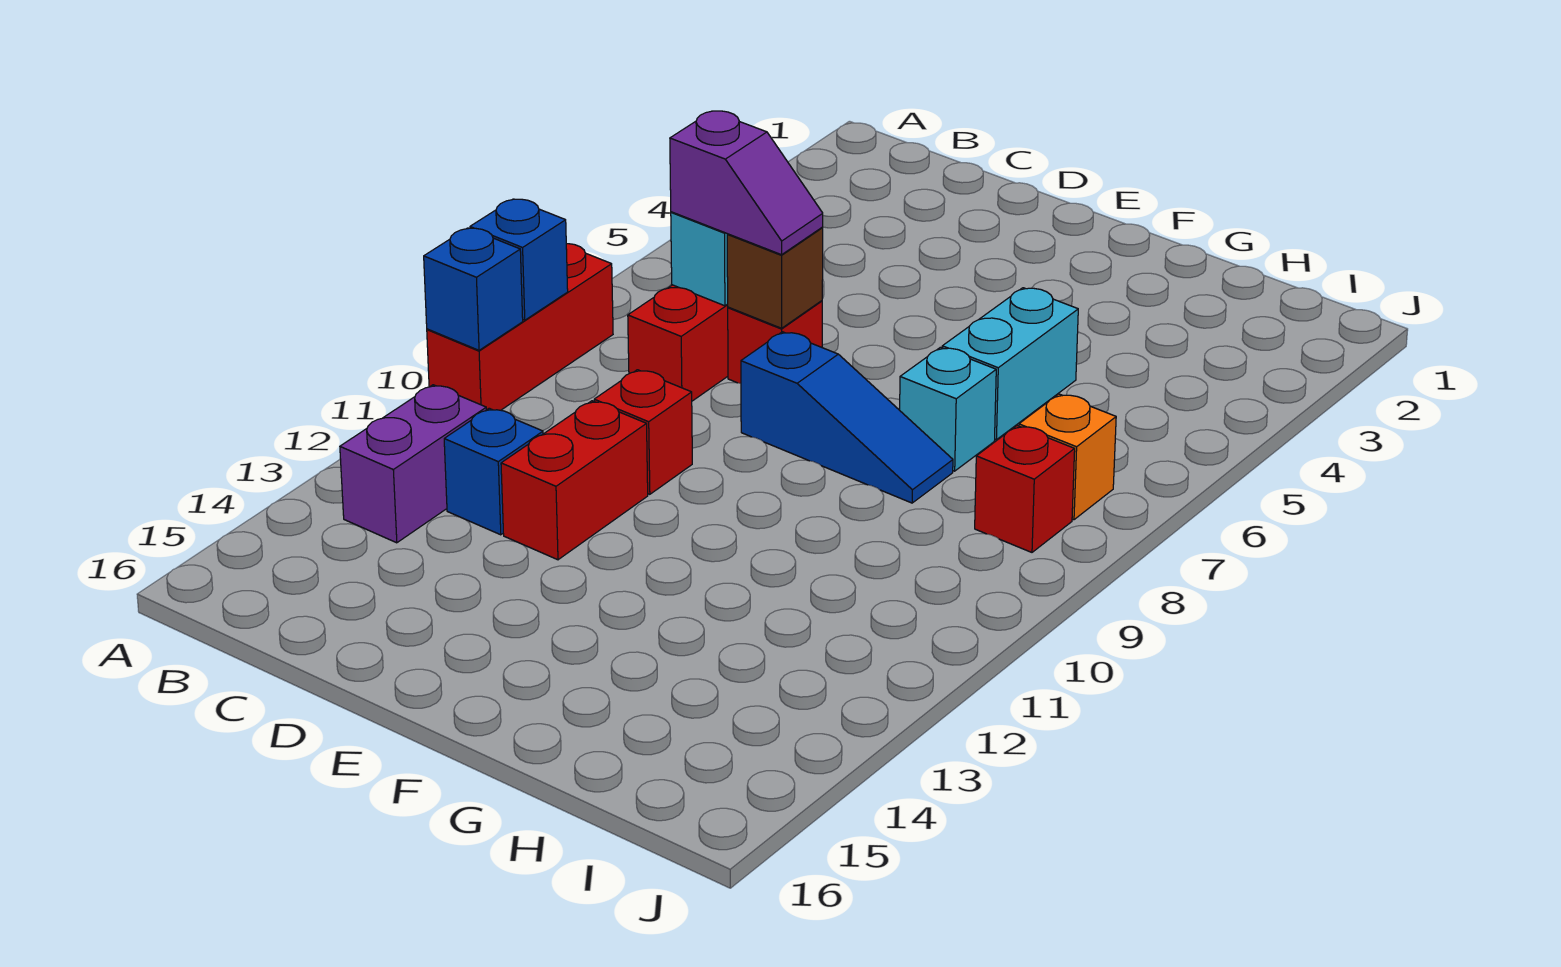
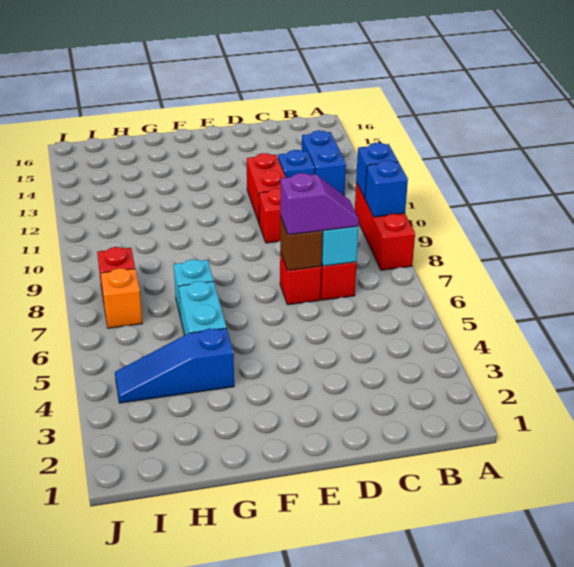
purple brick B12:B13 level 1 -> blue brick B12:B13 level 1
purple slope C7:D7 level 3 top C -> purple slope C7:D7 level 3 top D
blue slope E8:G8 level 1 top E -> blue slope G4:I4 level 1 top G

